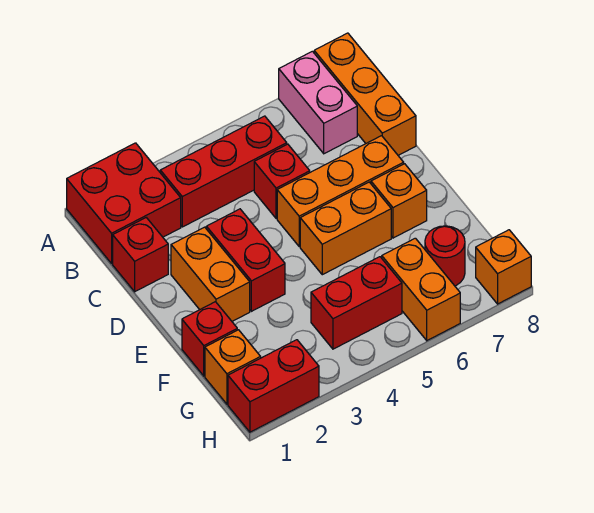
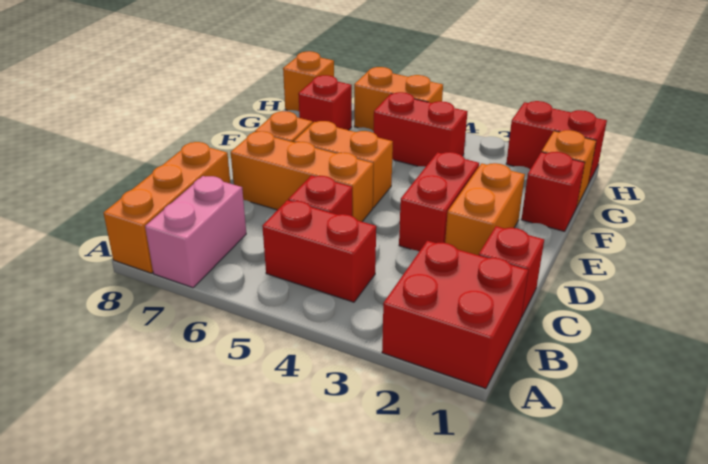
red brick B3:B5 level 1 -> red brick B4:B5 level 1
orange brick G6:H6 level 1 -> orange brick H5:H6 level 1
red round brick G7 level 1 -> red brick G7 level 1

